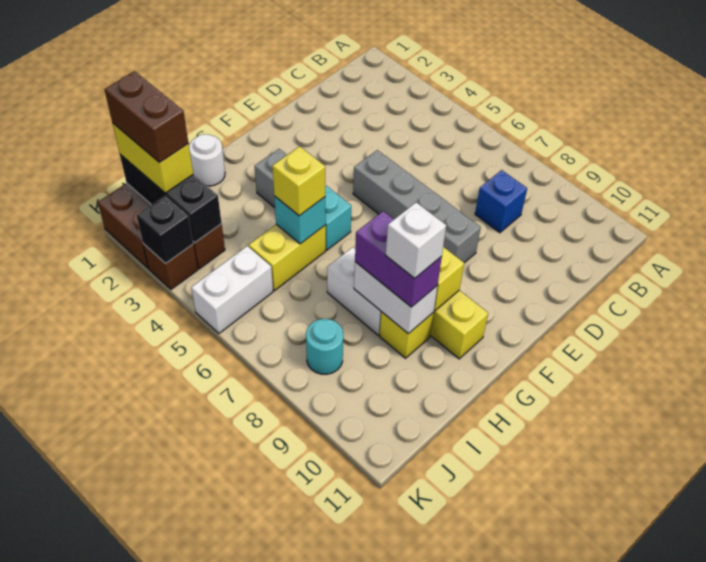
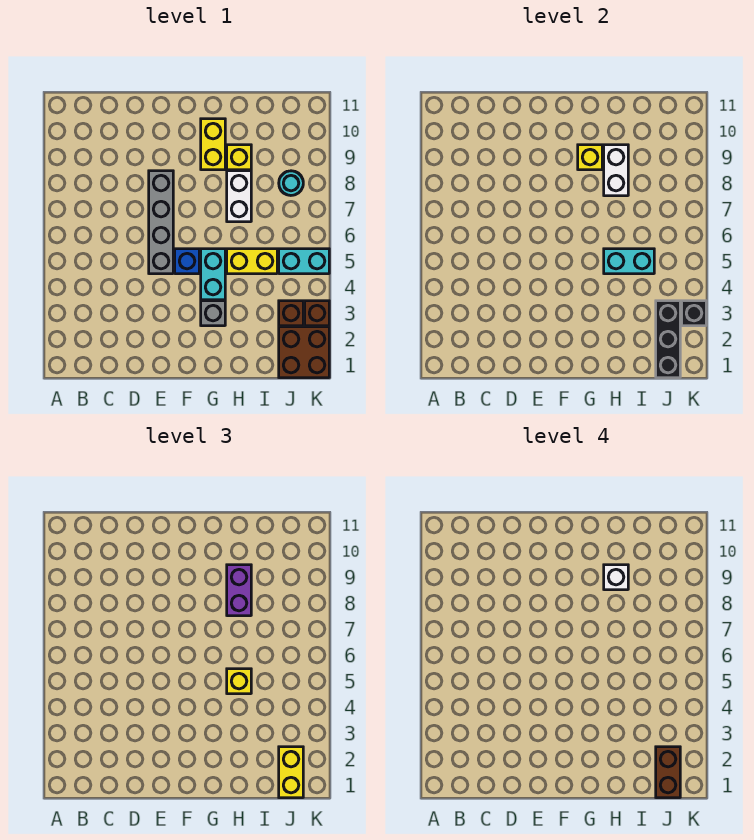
blue brick C8 level 1 -> blue brick F5 level 1
white round brick H1 level 1 -> none
cyan brick H5 level 2 -> cyan brick H5:I5 level 2
white brick J5:K5 level 1 -> cyan brick J5:K5 level 1

